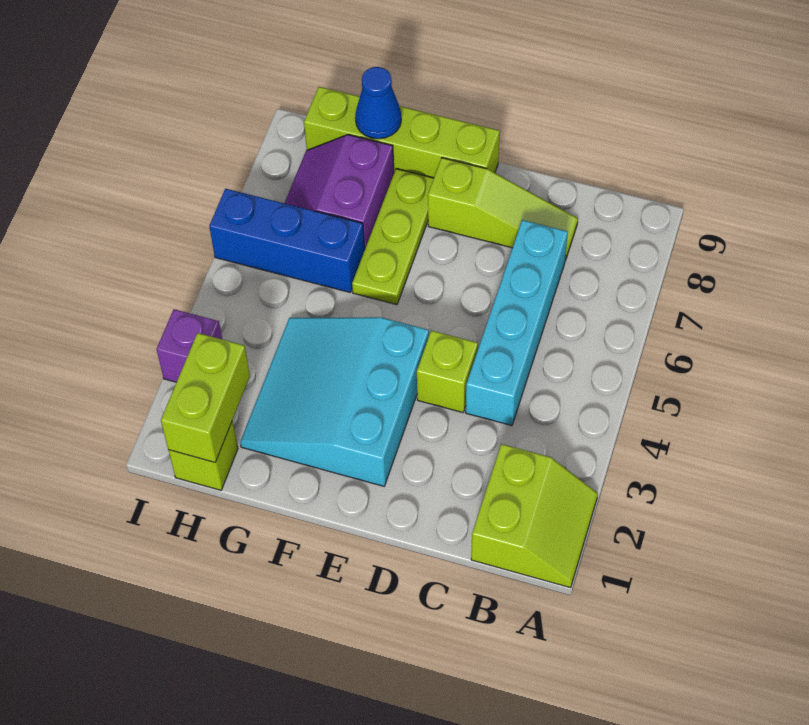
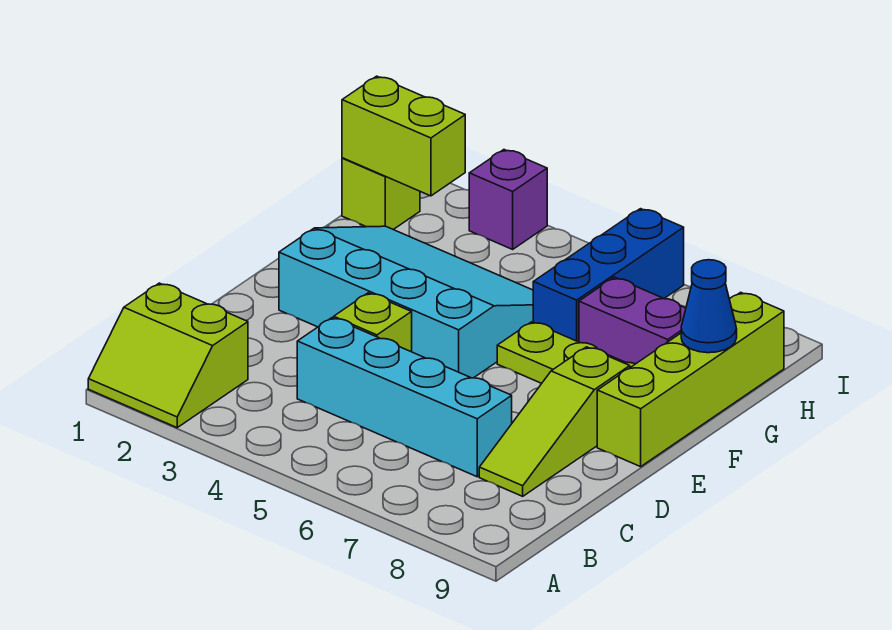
cyan slope E2:G4 level 1 top E -> cyan slope E2:G5 level 1 top E

